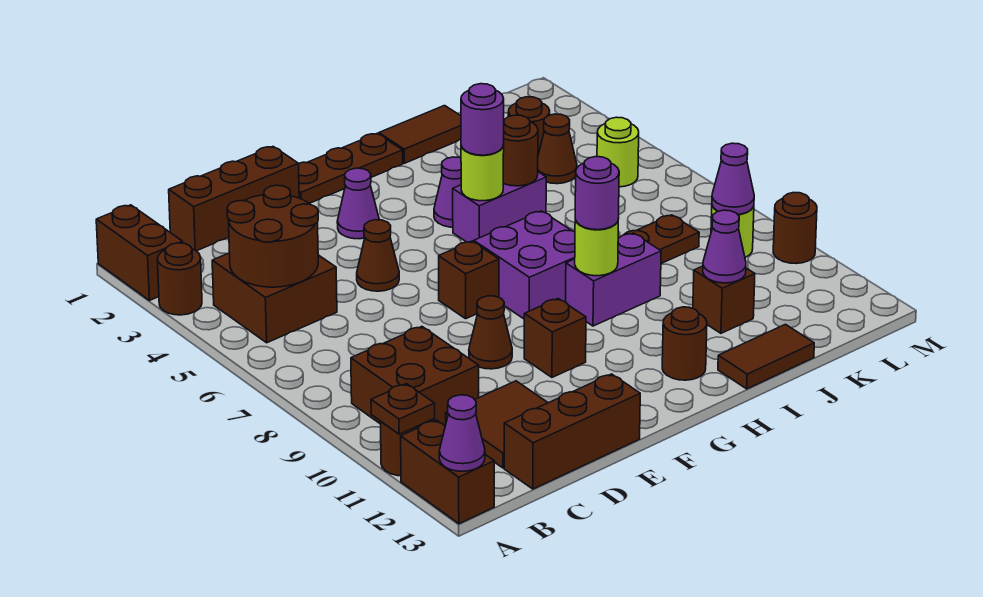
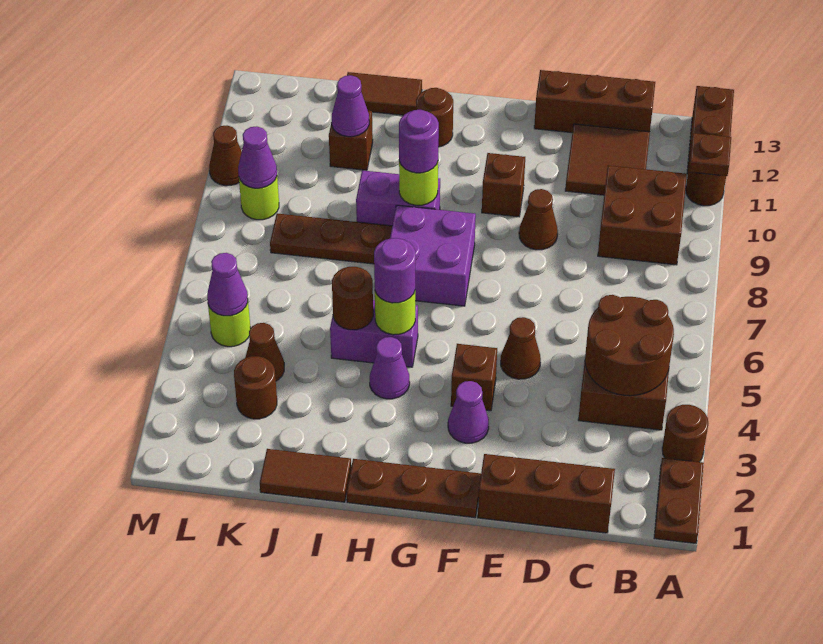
brown brick A1:A2 level 1 -> brown plate A1:A2 level 1
purple cone A13 level 2 -> purple cone L5 level 2
brown brick F7 level 1 -> brown brick F4 level 1
brown round brick M10 level 1 -> brown cone M10 level 1

